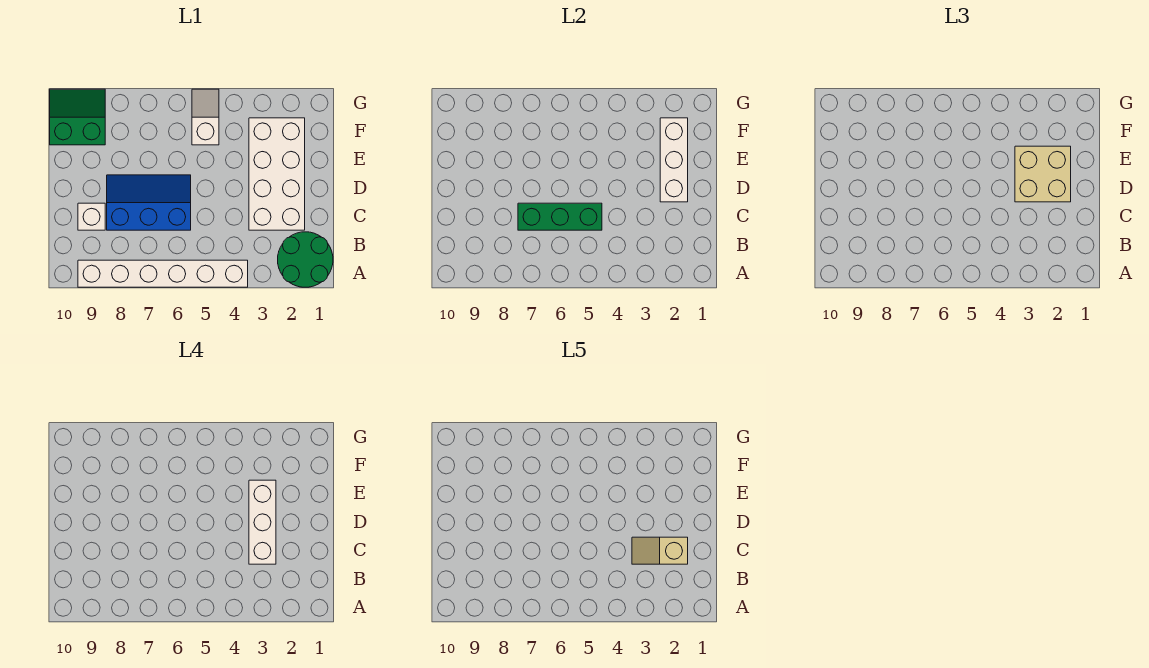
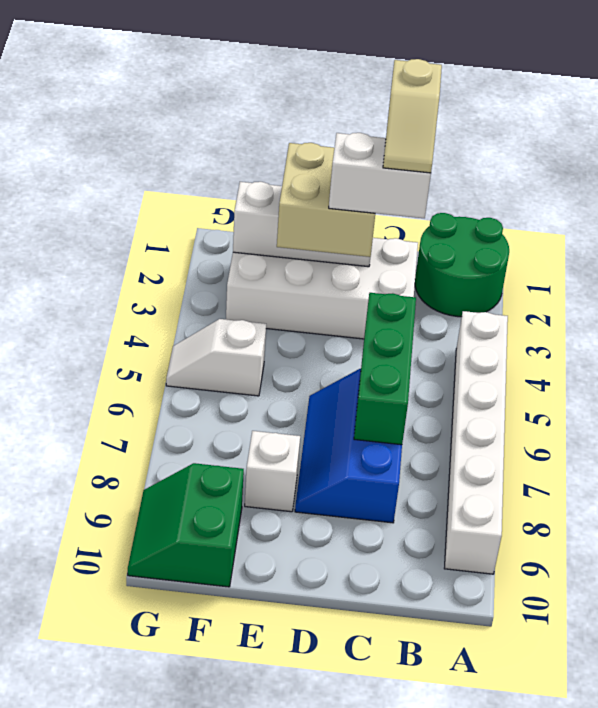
white brick C3:E3 level 4 -> white brick C3:D3 level 4
white brick C9 level 1 -> white brick E8 level 1

